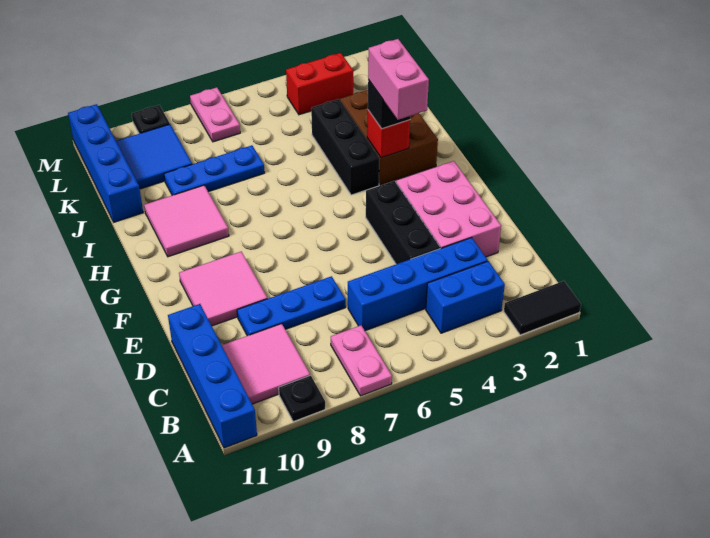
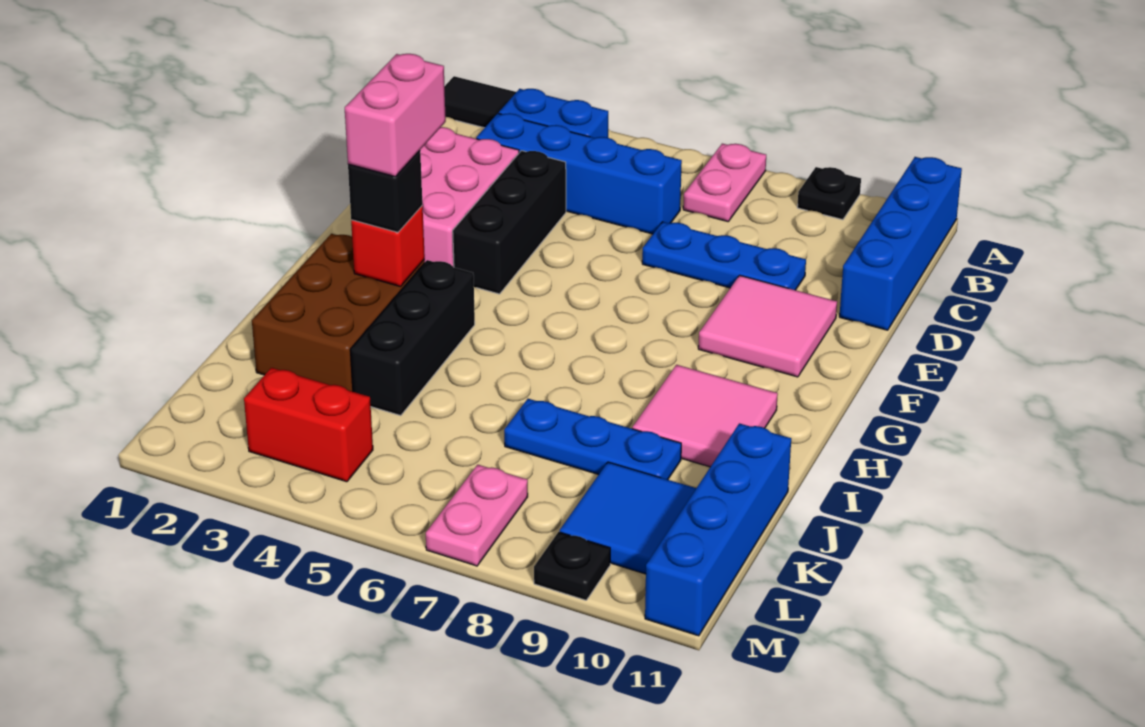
pink tile B9:C10 level 1 -> none

